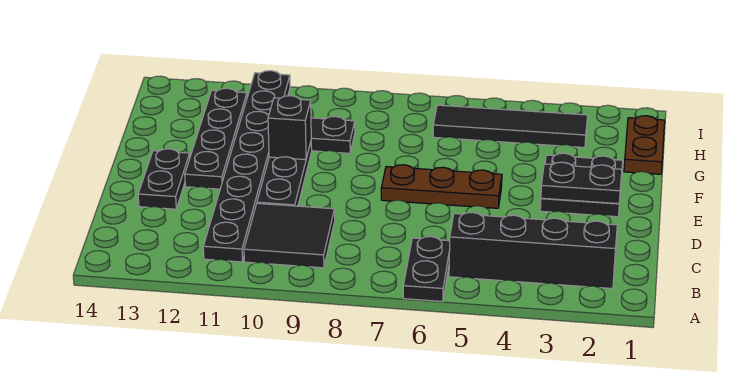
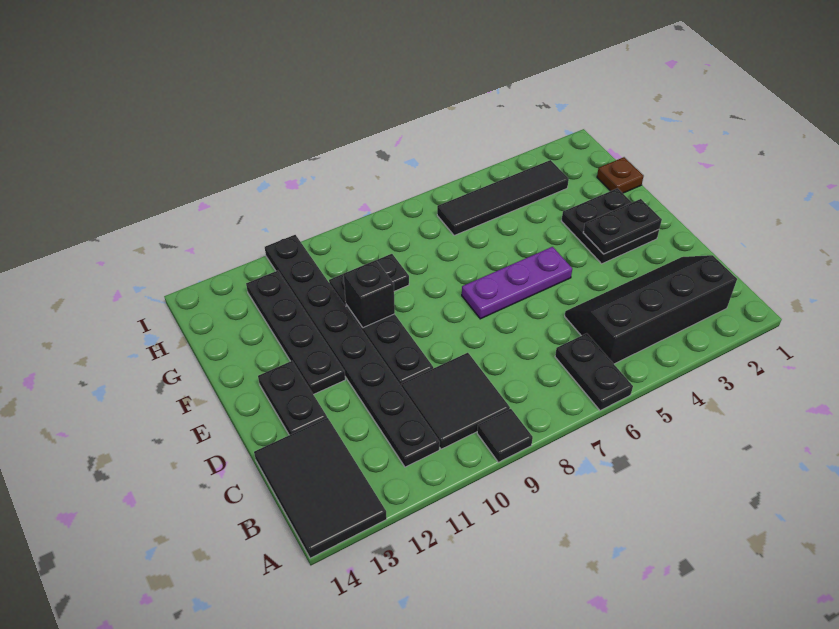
none -> black tile A9 level 1
none -> black tile A13:C14 level 1
brown plate E5:E7 level 1 -> purple plate E5:E7 level 1
brown plate G1:H1 level 1 -> brown plate G1 level 1

